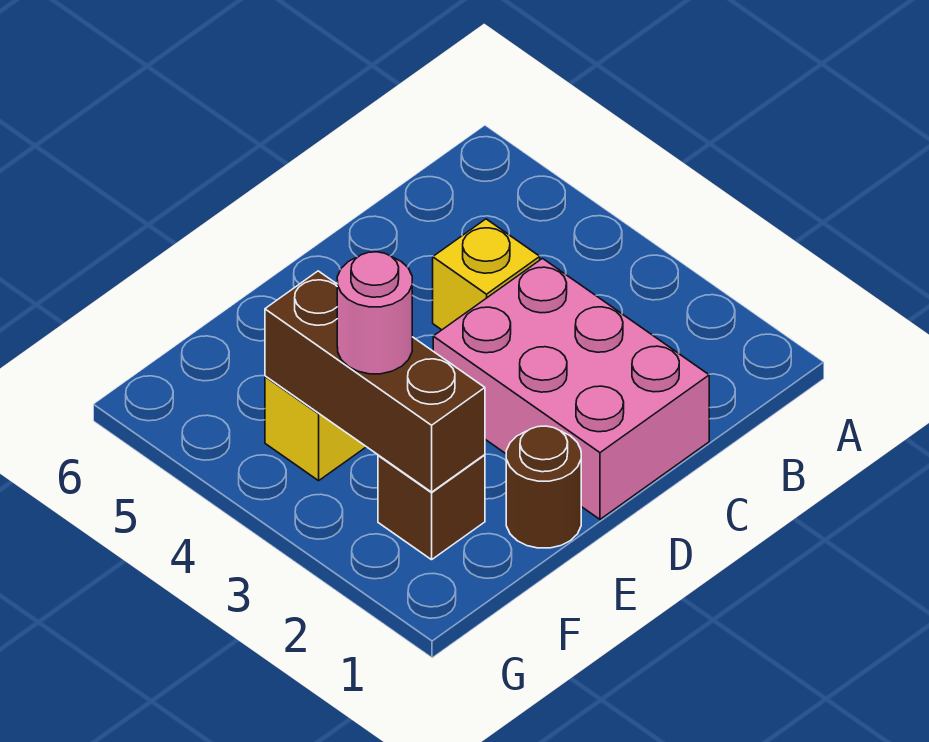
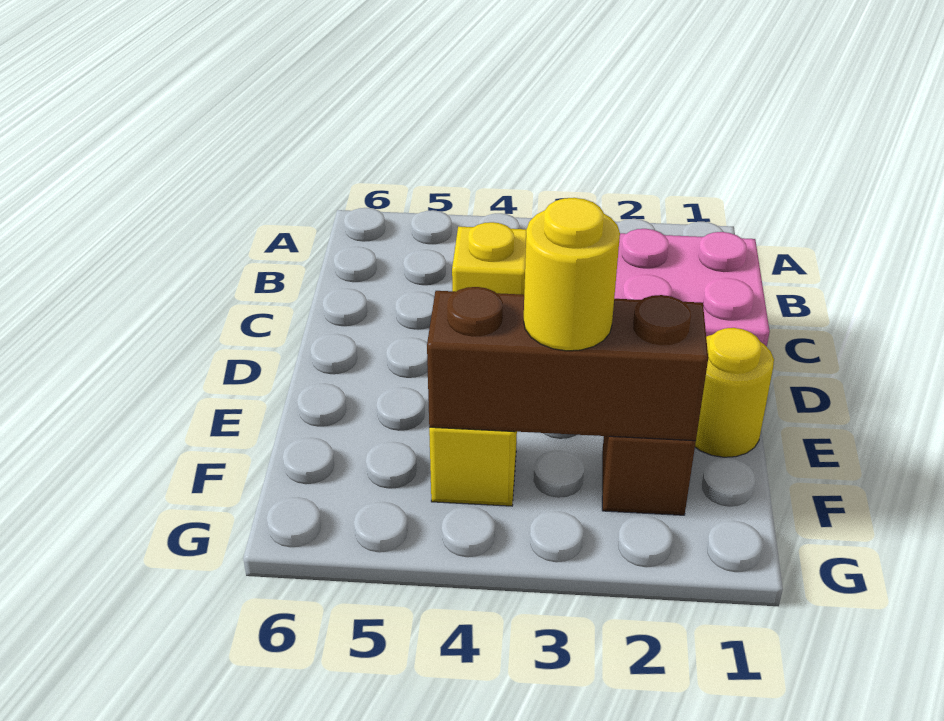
brown round brick E1 level 1 -> yellow round brick E1 level 1
pink round brick F3 level 3 -> yellow round brick F3 level 3

